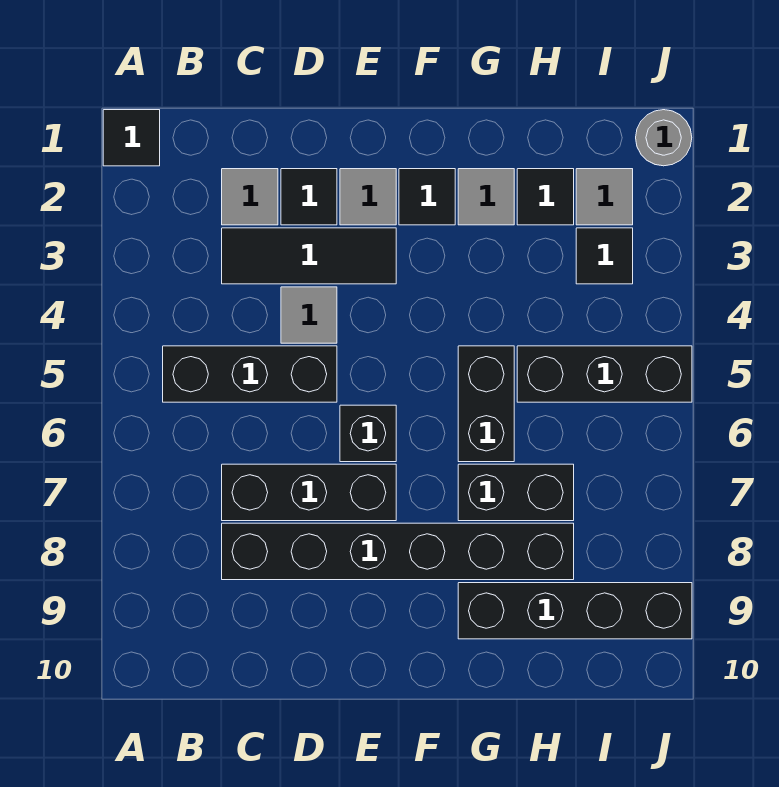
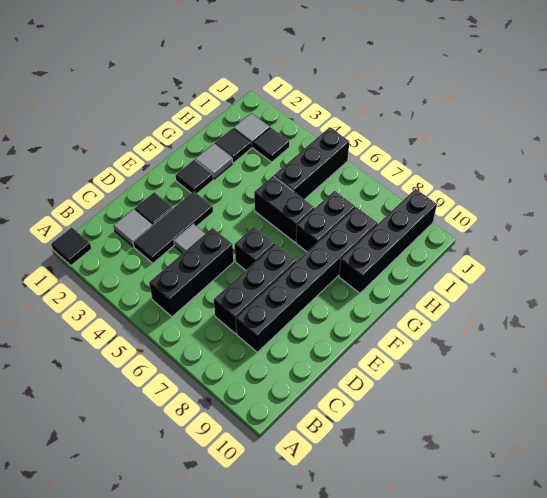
grey tile E2 level 1 -> none
grey round brick J1 level 1 -> none

